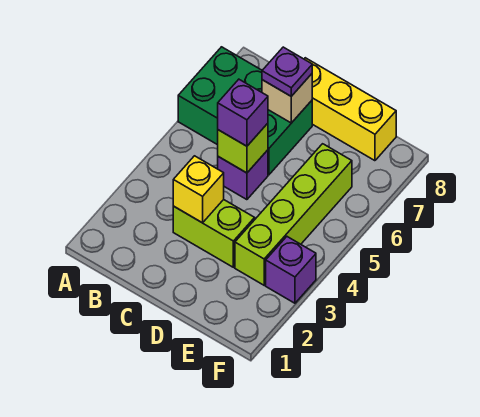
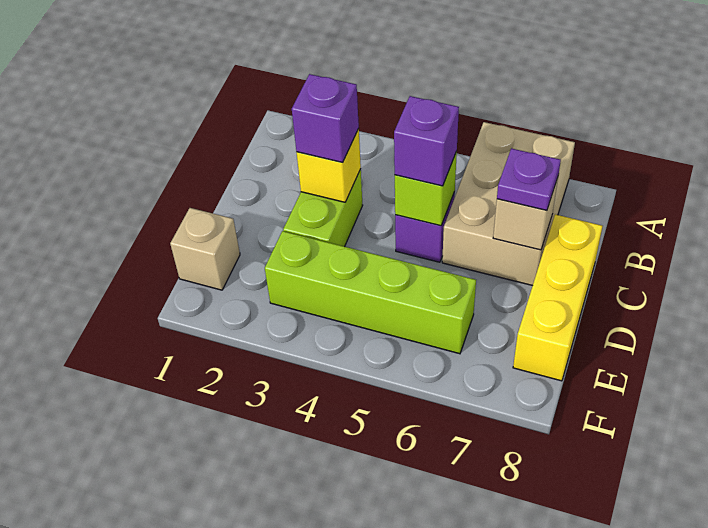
green brick A6:C7 level 1 -> tan brick A6:C7 level 1
none -> tan brick E1 level 1
purple brick F3 level 1 -> purple brick C3 level 3

